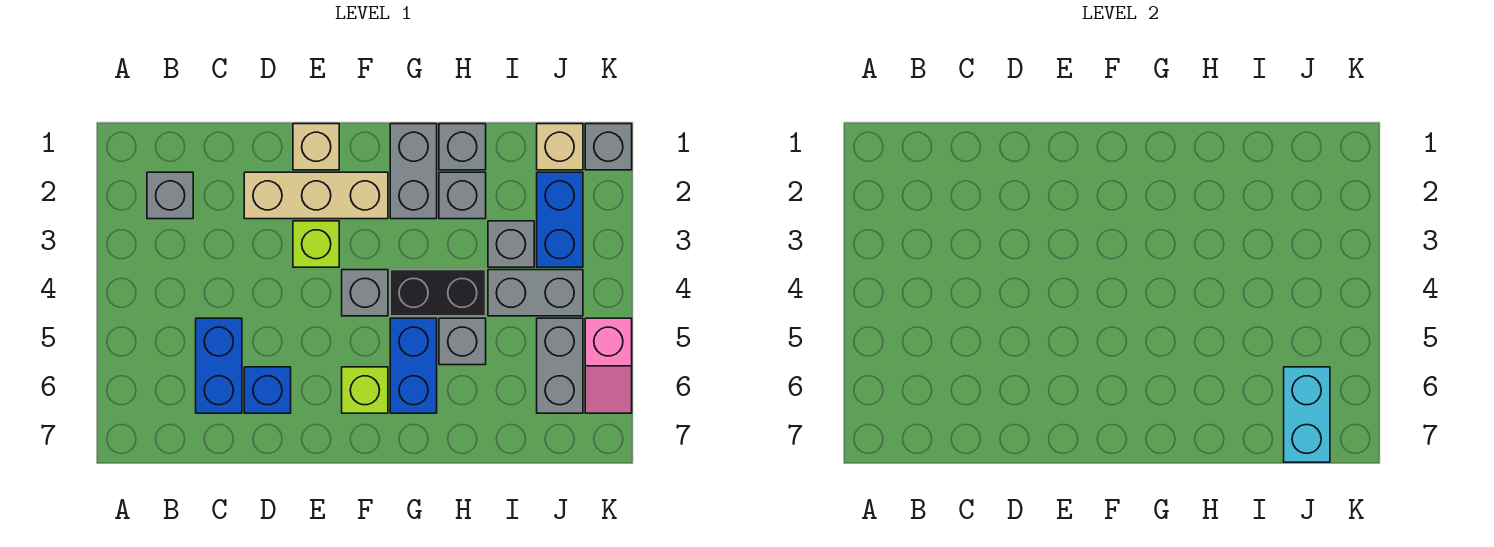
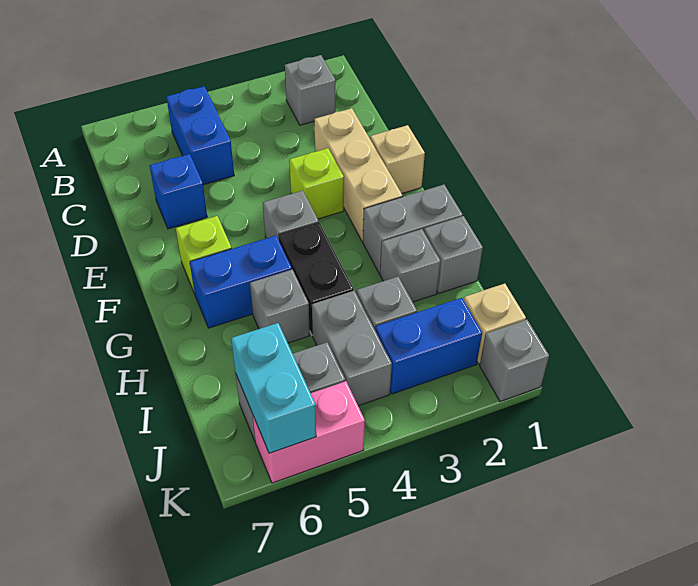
blue brick C5:C6 level 1 -> blue brick B5:C5 level 1
cyan brick J6:J7 level 2 -> cyan brick J6:K6 level 2
pink slope K5:K6 level 1 top 5 -> pink brick K5:K6 level 1

